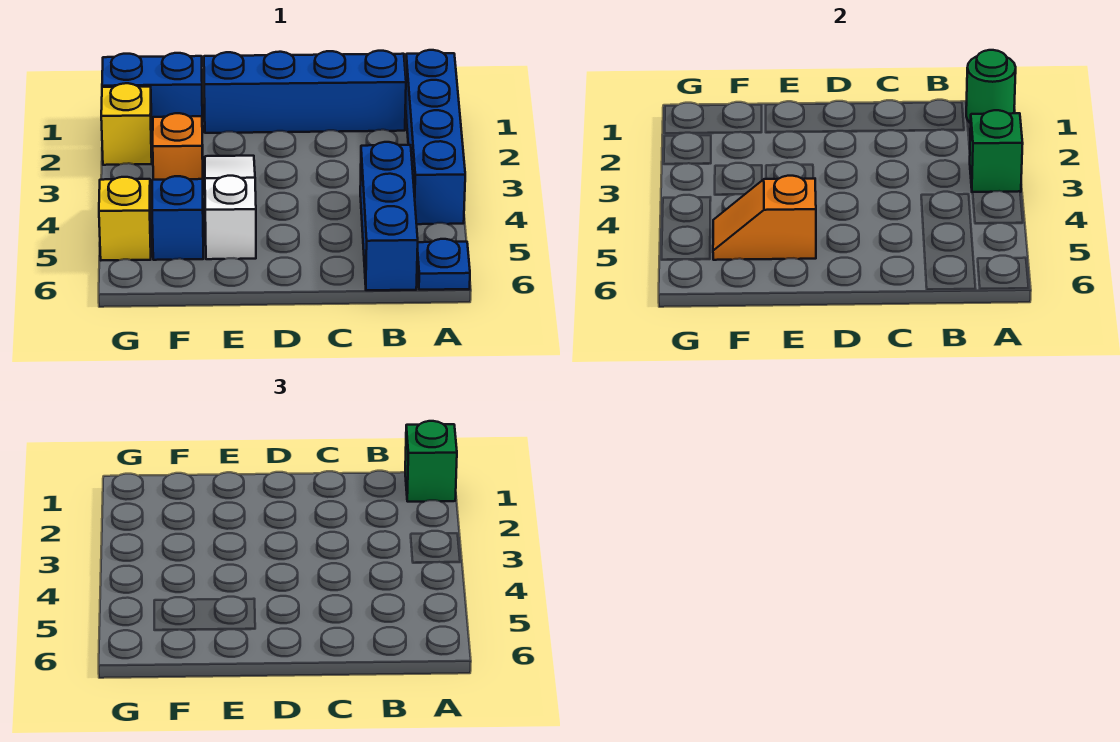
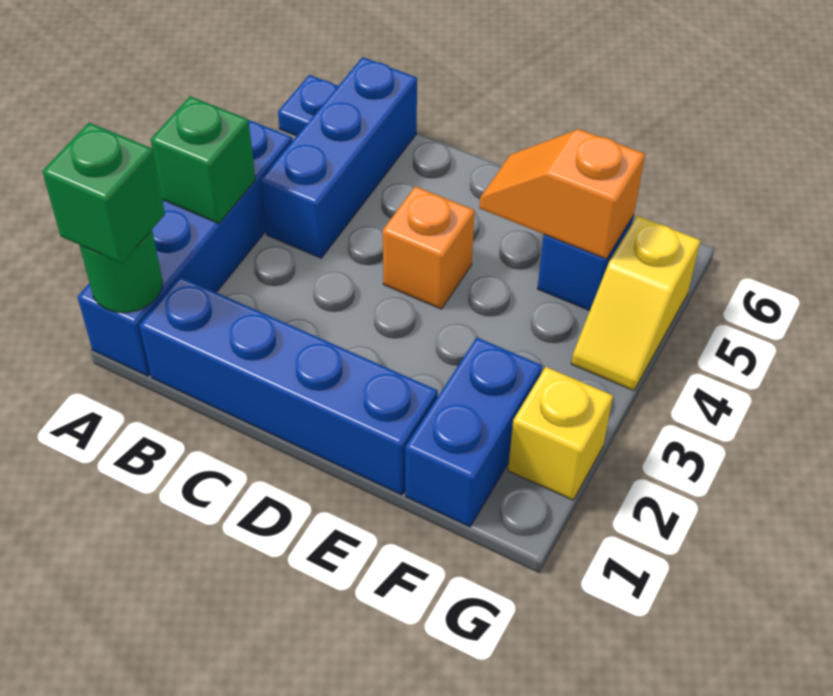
white slope E3:E5 level 1 top 5 -> none
orange slope E5:F5 level 2 top E -> orange slope E5:F5 level 2 top F
blue brick F1:G1 level 1 -> blue brick F1:F2 level 1
orange brick F3 level 1 -> orange brick D4 level 1

